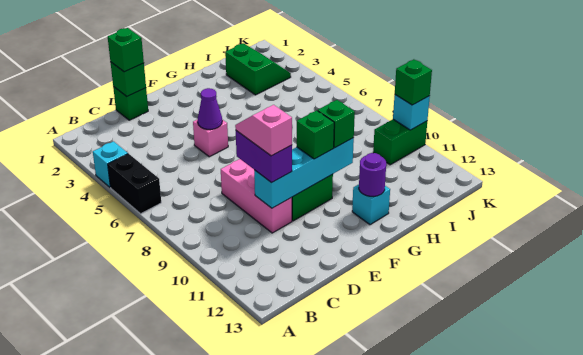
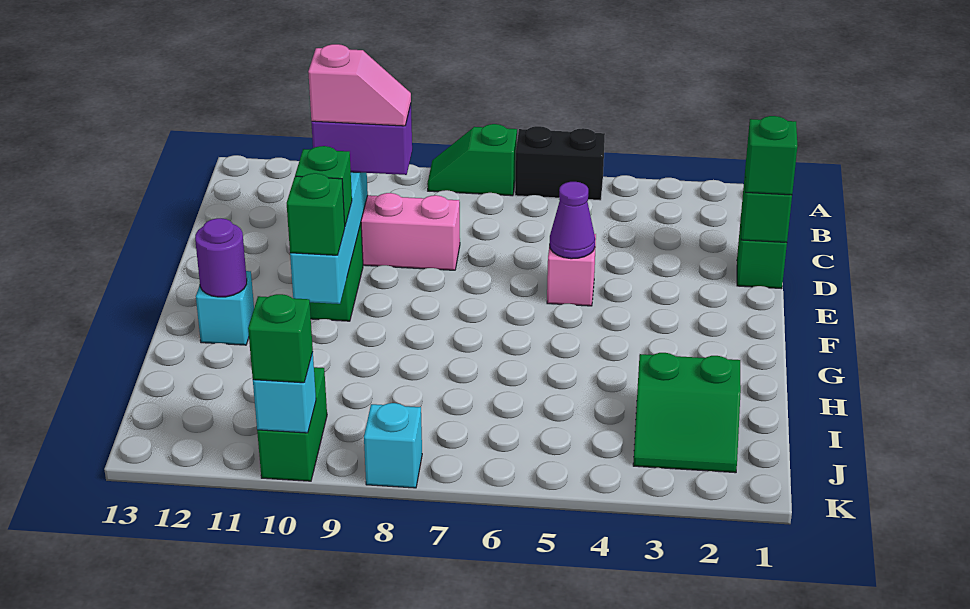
cyan brick A4 level 1 -> cyan brick K8 level 1
none -> green slope A7:A8 level 1 top 7

